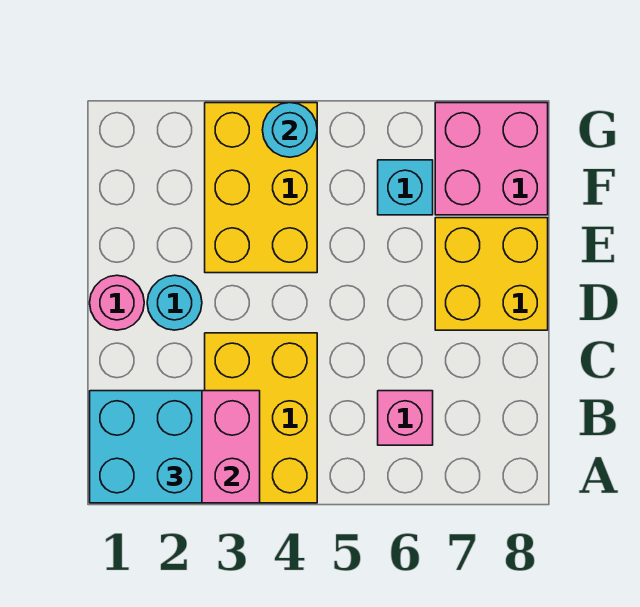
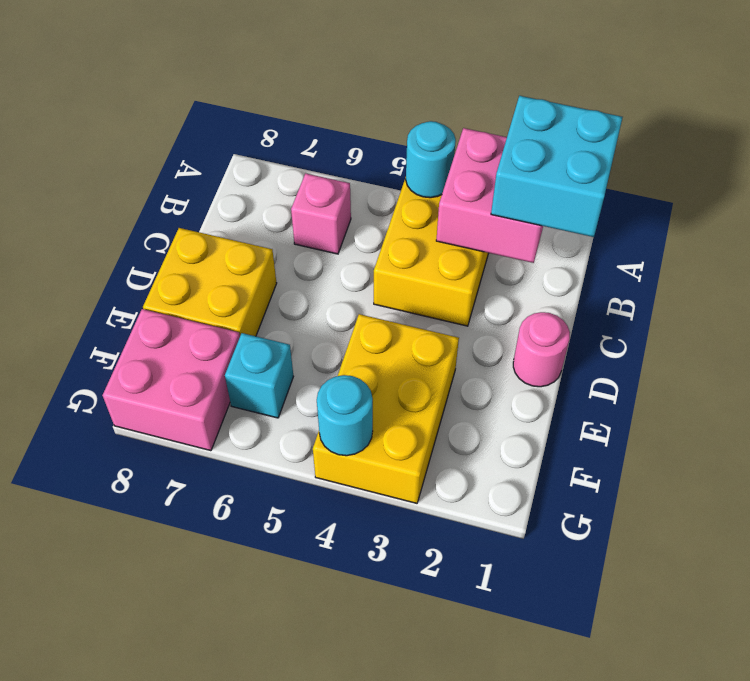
cyan round brick D2 level 1 -> cyan round brick A4 level 2

